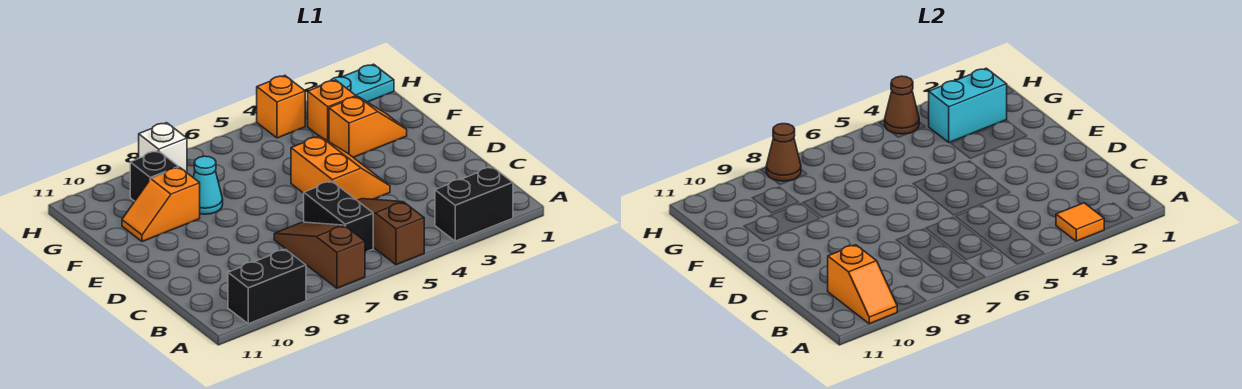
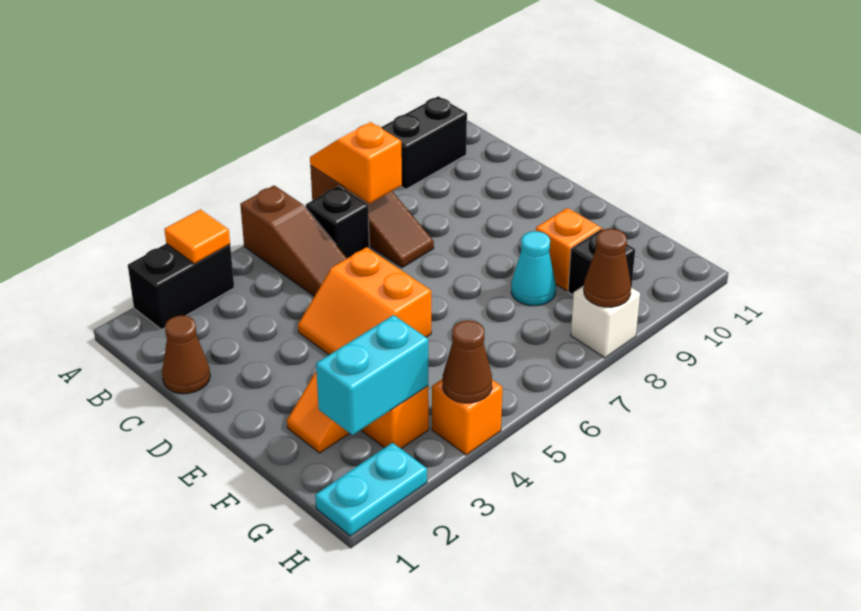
orange slope A10:B10 level 2 top B -> orange slope A7:B7 level 2 top B
black brick B6:C6 level 1 -> black brick B6 level 1
none -> brown cone C1 level 1

